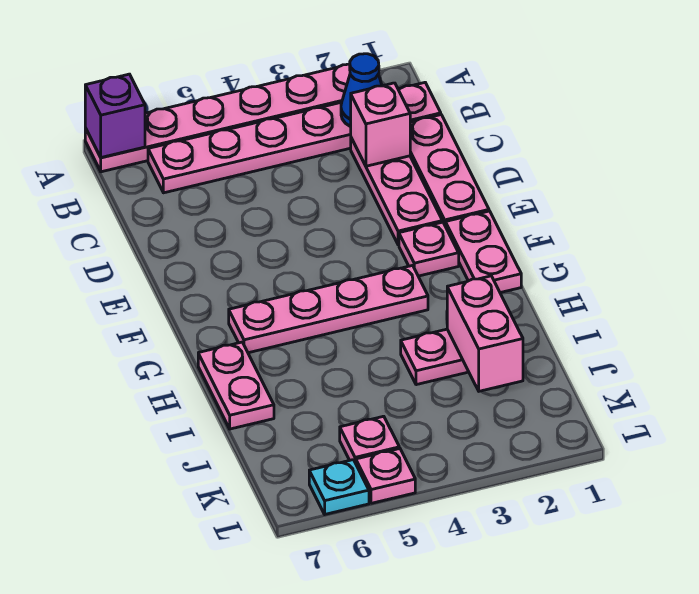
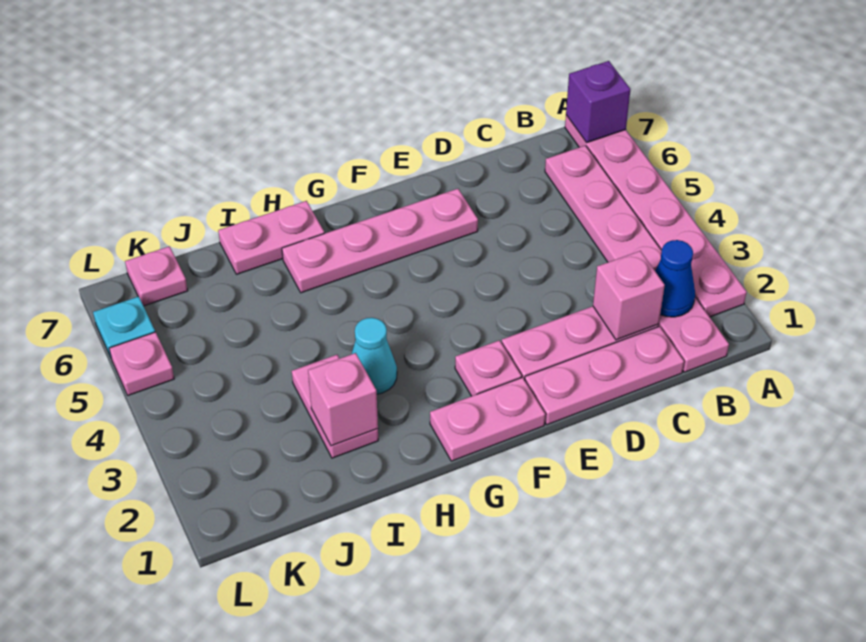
pink plate G3:G6 level 1 -> pink plate E6:H6 level 1
none -> cyan cone H3 level 1
pink brick I2:J2 level 2 -> pink brick I2 level 2
pink plate K5 level 1 -> pink plate K7 level 1

